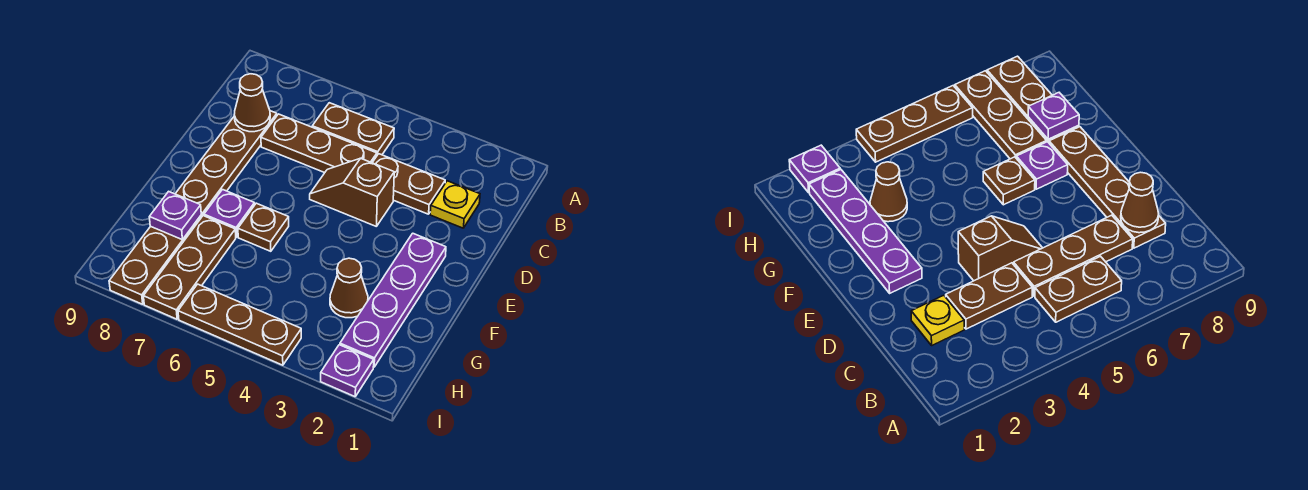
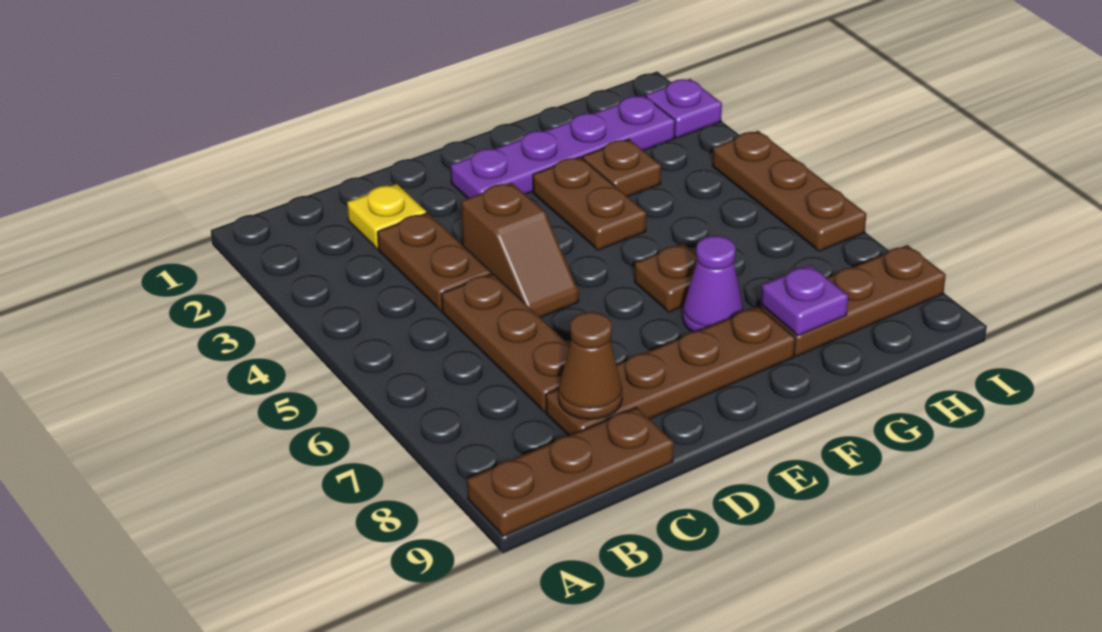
brown plate B5:B6 level 1 -> brown plate F3:F4 level 1
purple plate F7 level 1 -> purple cone F7 level 1
brown cone G3 level 1 -> brown plate G3 level 1
brown plate G7:I7 level 1 -> brown plate A9:C9 level 1

